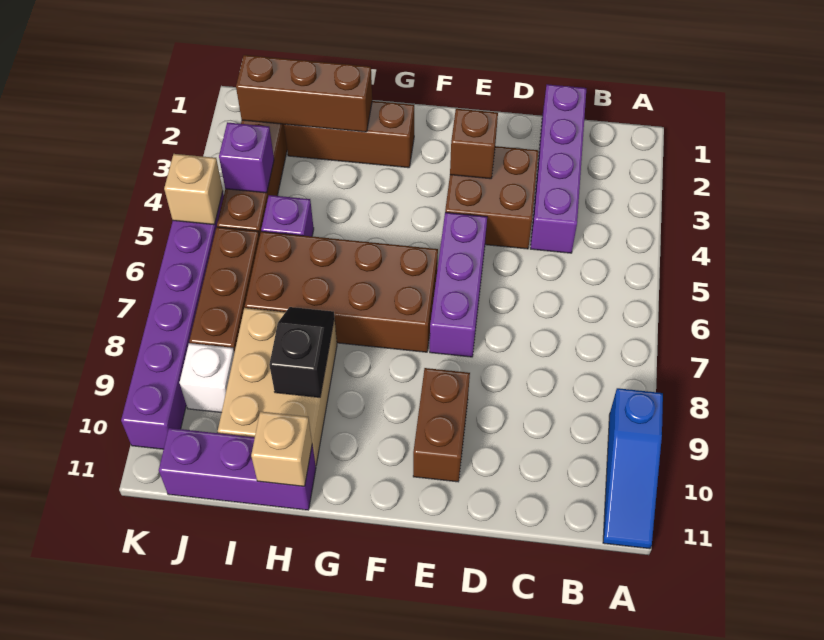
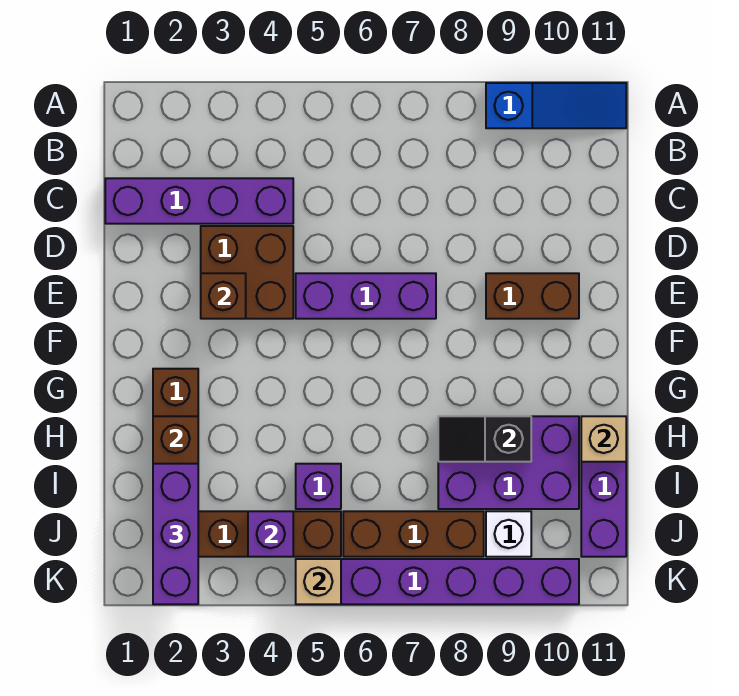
brown brick F6:I7 level 1 -> none
tan brick H8:I10 level 1 -> purple brick H8:I10 level 1
none -> purple brick I2:K2 level 3

